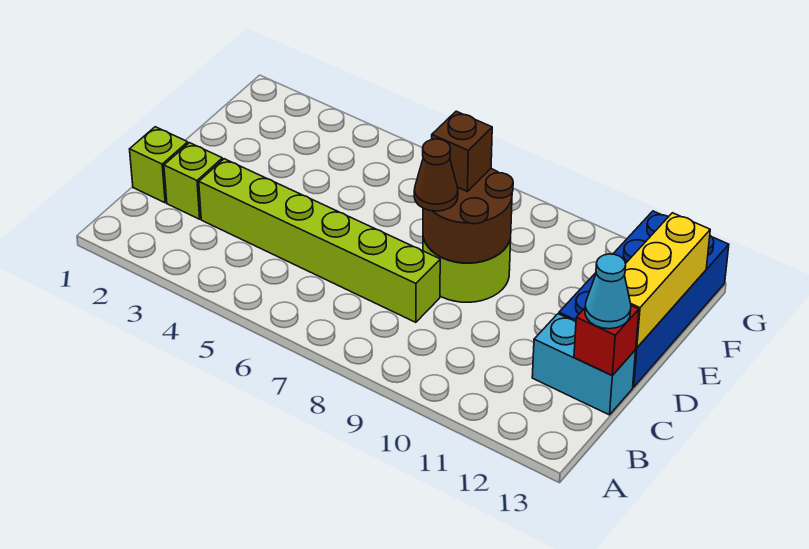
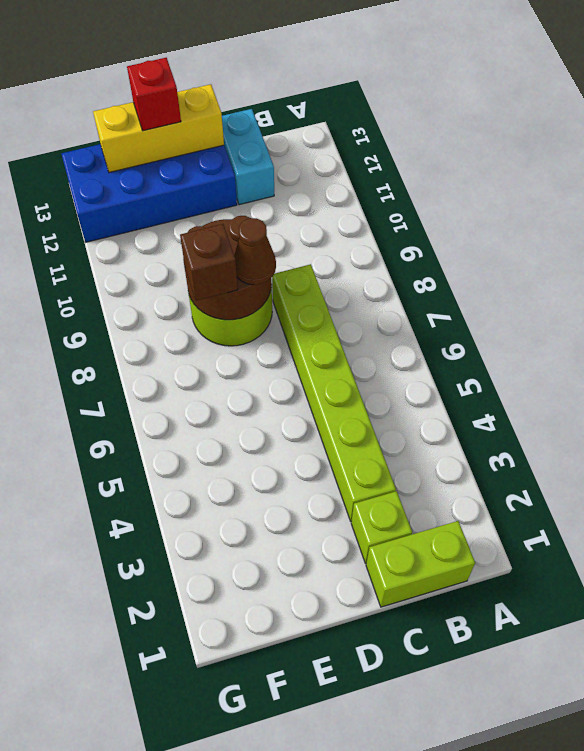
lime brick C1 level 1 -> lime brick B1:C1 level 1
red brick C13 level 2 -> red brick E13 level 3
cyan cone C13 level 3 -> none

